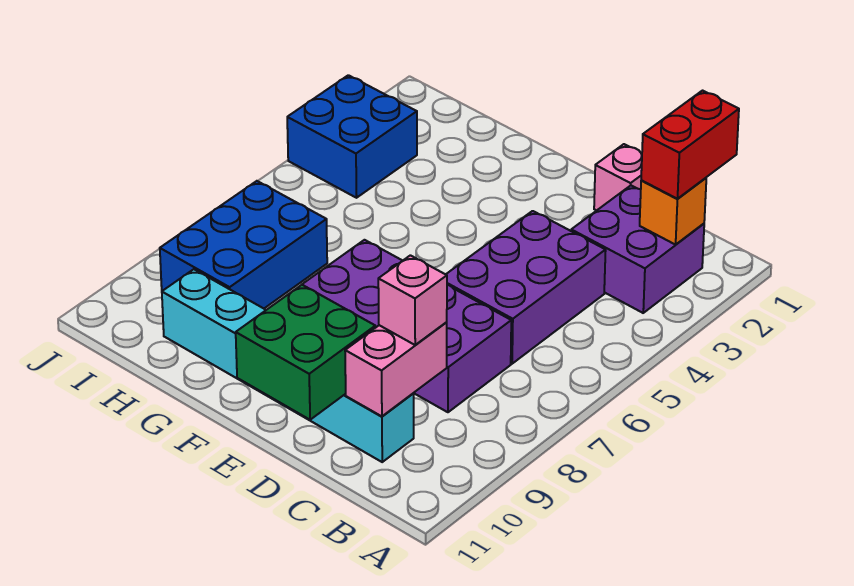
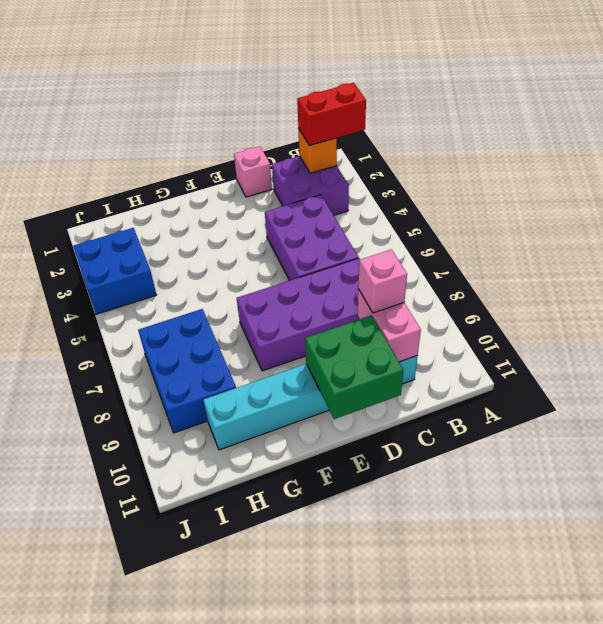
red brick B1:B2 level 3 -> red brick A2:B2 level 3

